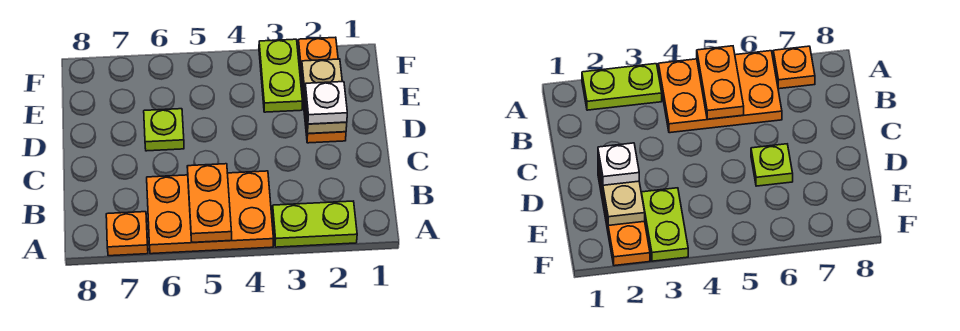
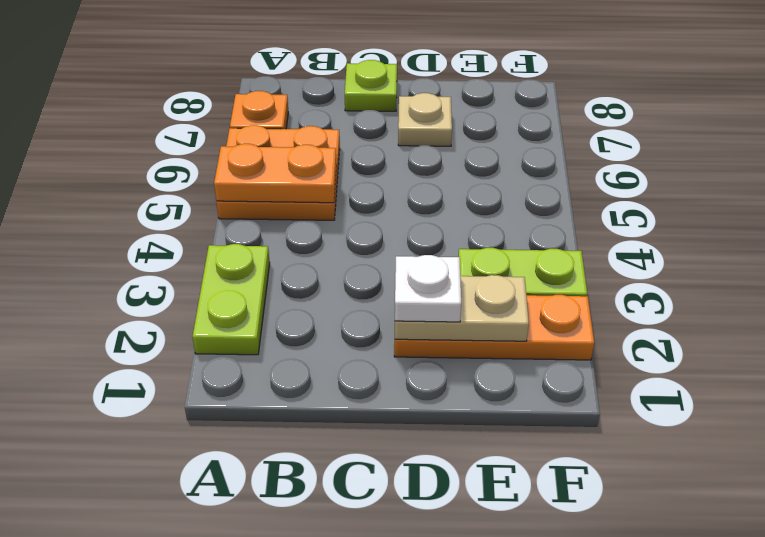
orange plate A4:B6 level 1 -> orange plate A5:B6 level 1
lime plate D6 level 1 -> lime plate C8 level 1
none -> tan plate D7 level 1

